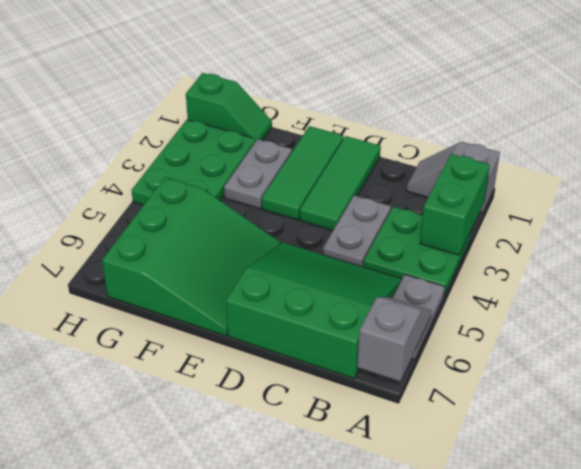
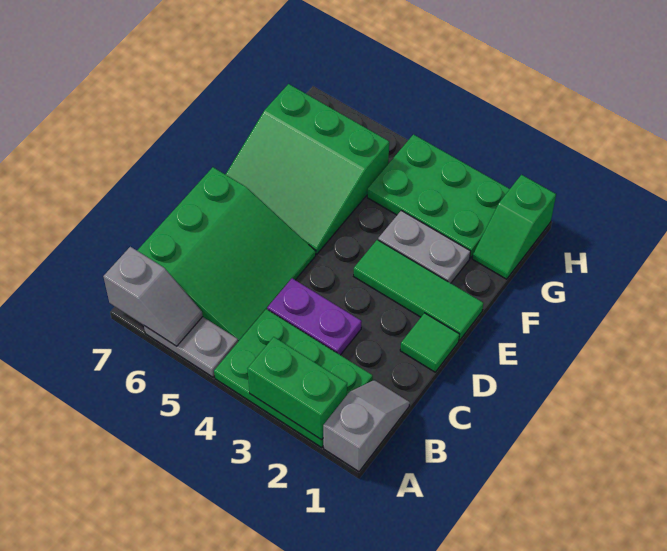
green plate A3:B4 level 1 -> green plate A2:B4 level 1
grey plate C3:C4 level 1 -> purple plate C3:C4 level 1
green tile D1:D3 level 1 -> green tile D1 level 1

